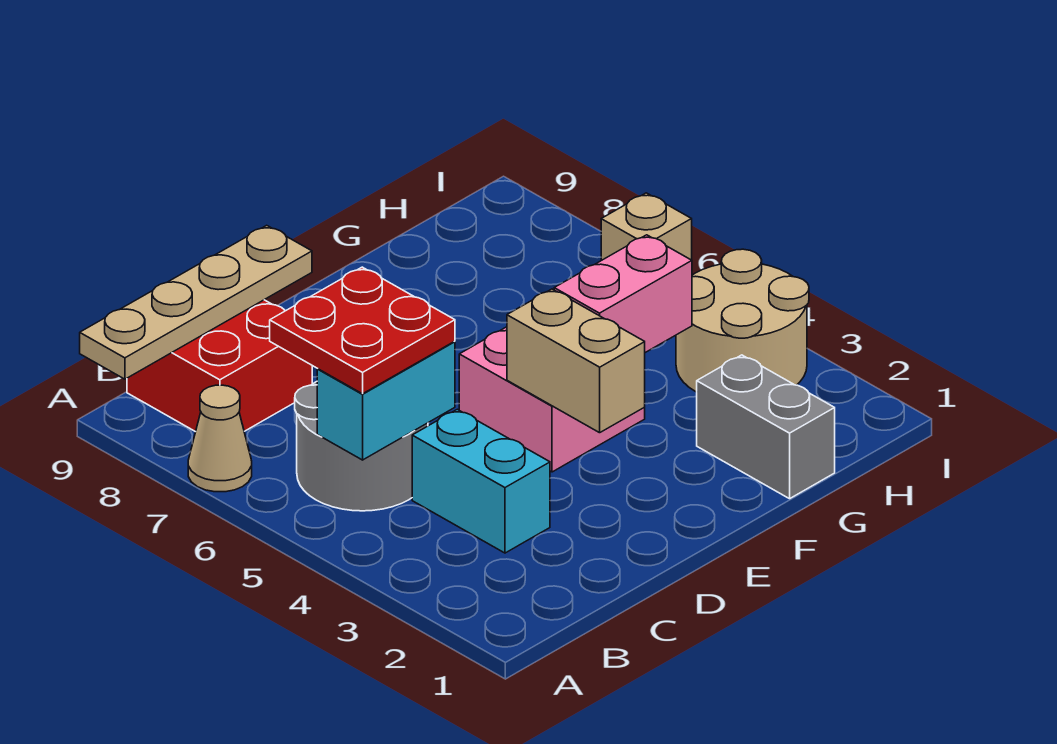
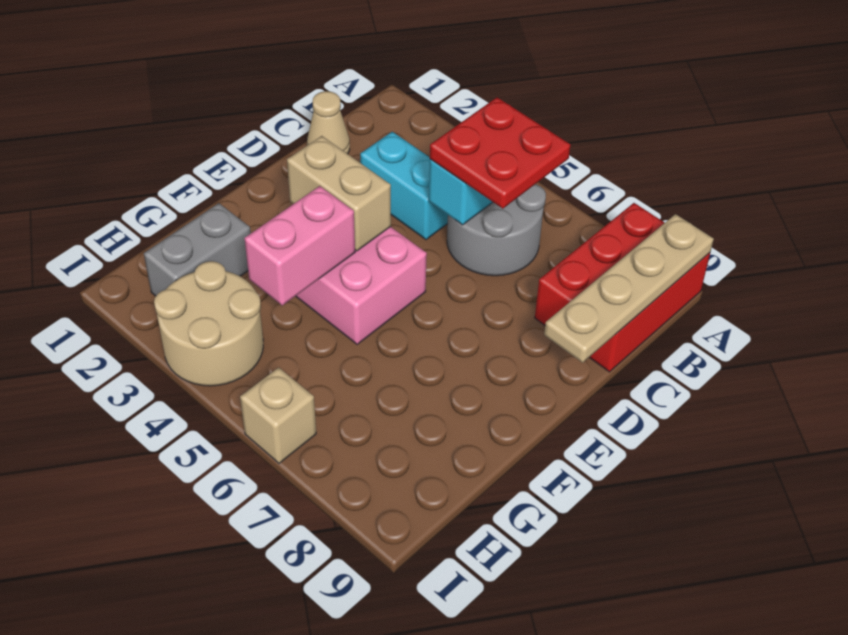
tan cone A7 level 1 -> tan cone C1 level 1
red brick B8:C9 level 1 -> red brick A8:C9 level 1
grey brick G1:G2 level 1 -> grey brick G2:H2 level 1

